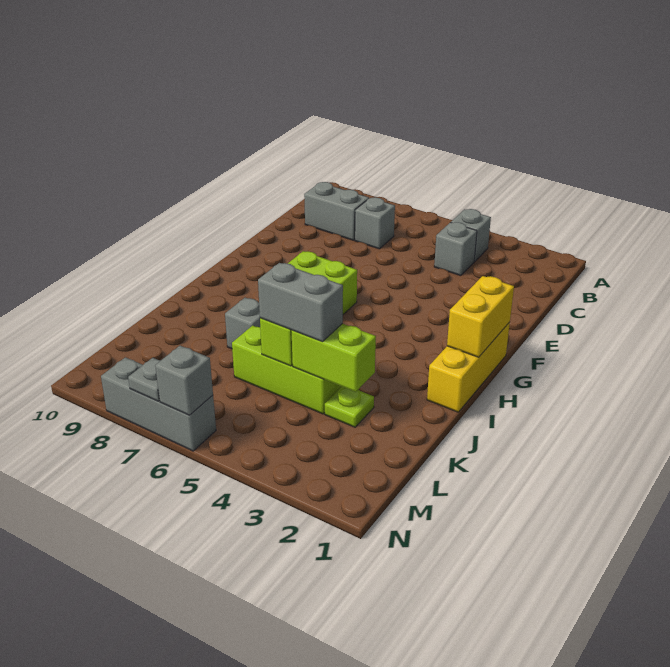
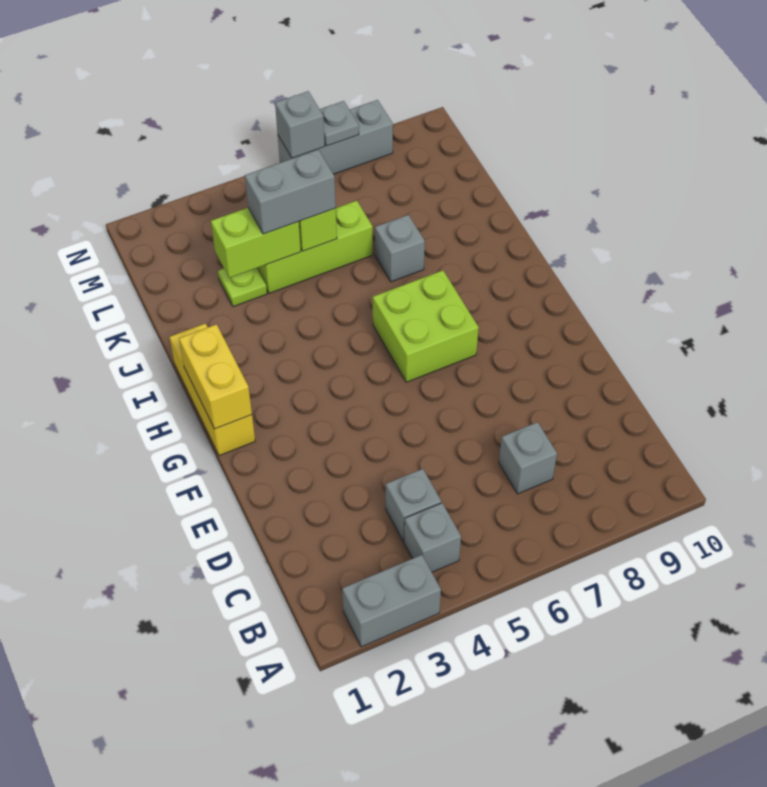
grey brick C8:C9 level 1 -> grey brick A2:A3 level 1

